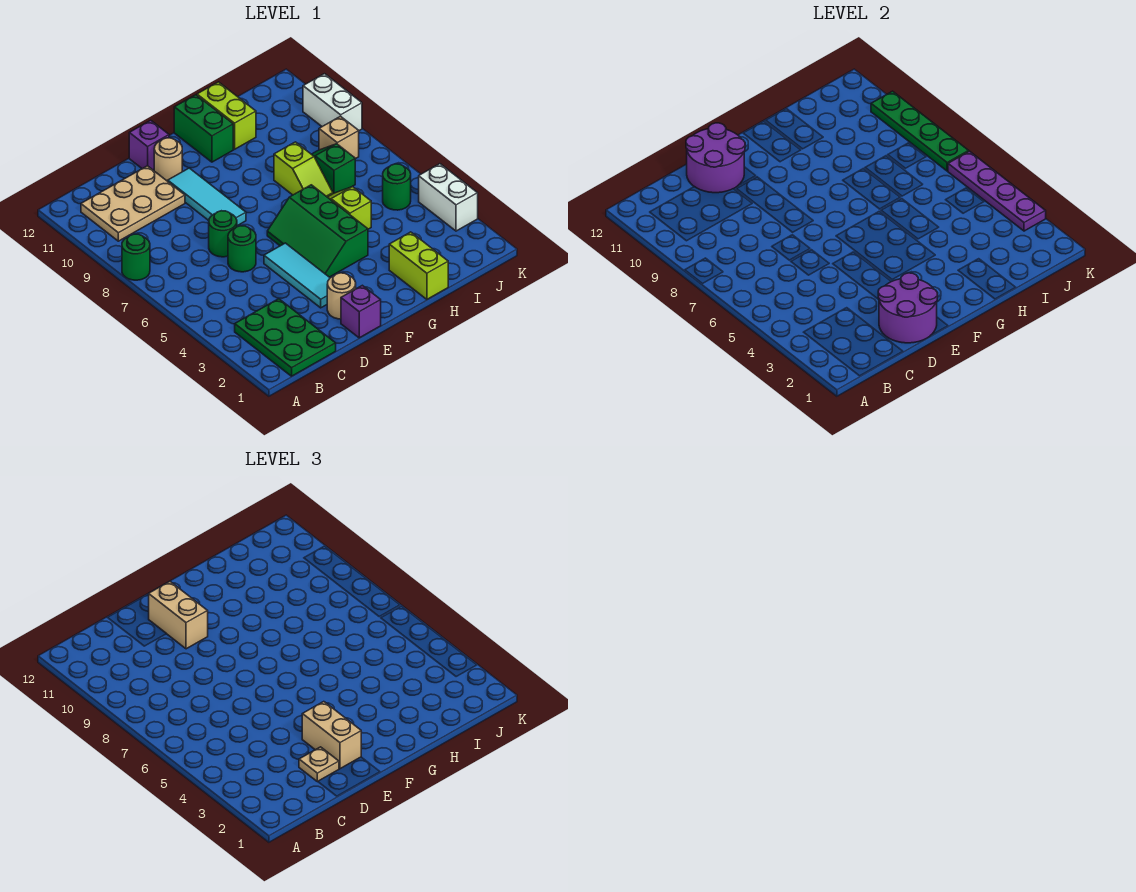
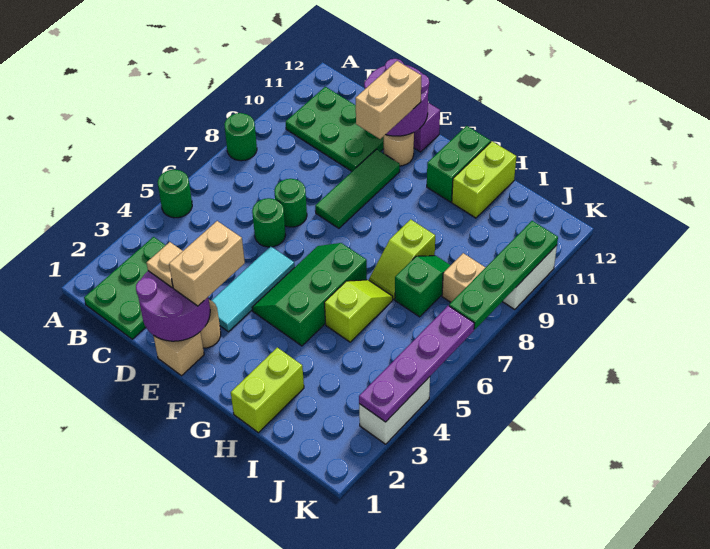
tan plate B10:D11 level 1 -> green plate B10:D11 level 1
purple brick E1 level 1 -> tan brick E1 level 1
cyan tile E8:E10 level 1 -> green tile E8:E10 level 1
green round brick J5 level 1 -> green round brick A5 level 1

